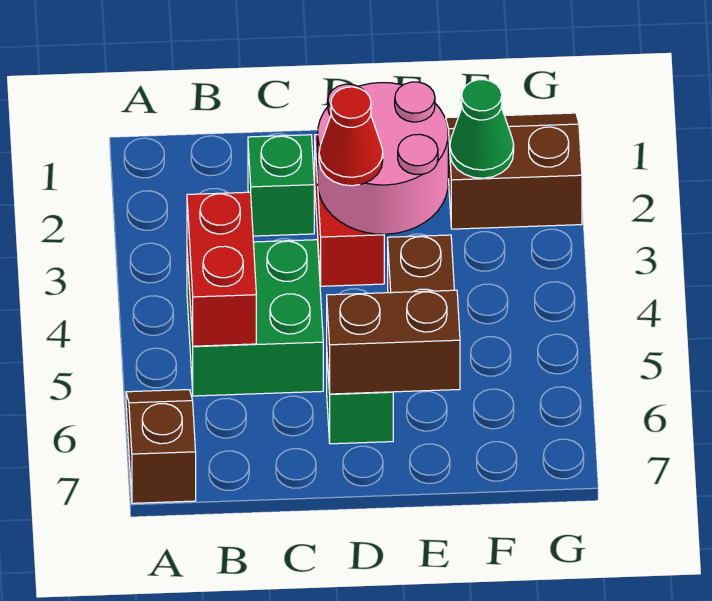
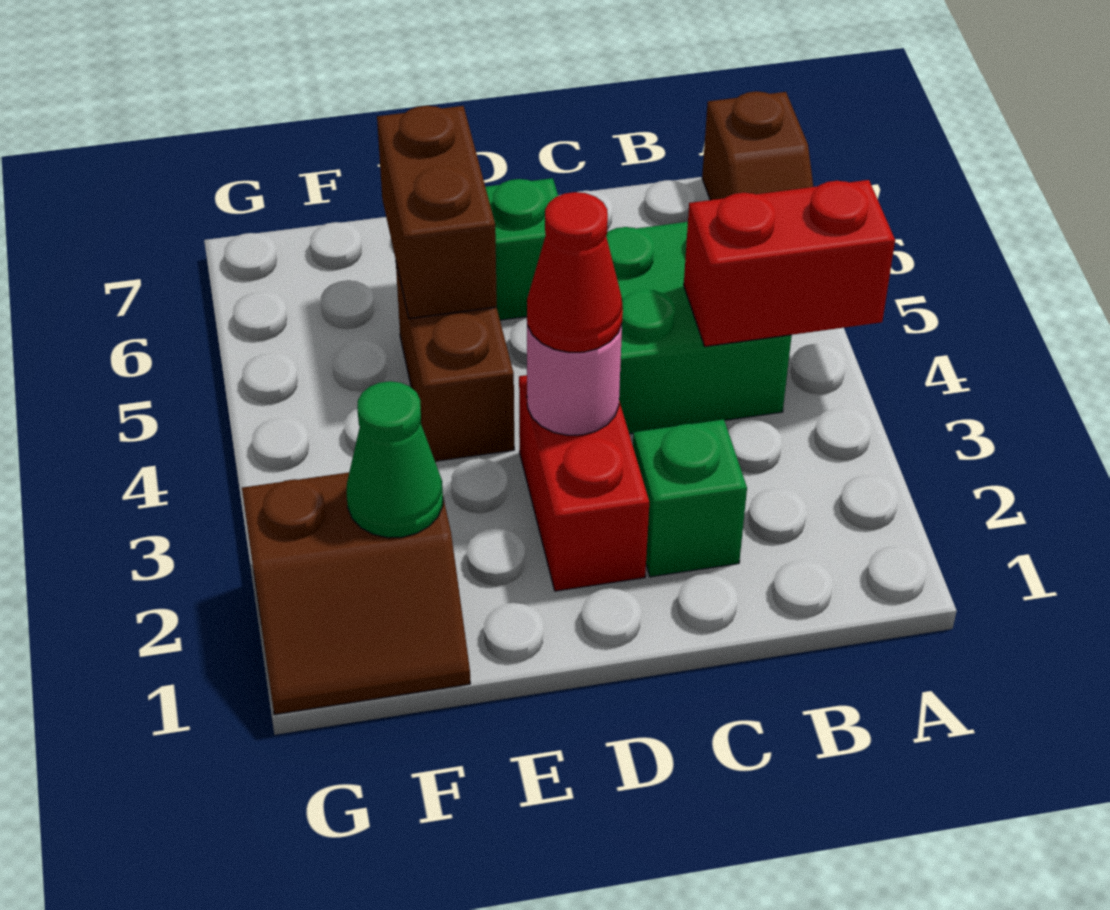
red brick B4:B5 level 2 -> red brick A4:B4 level 2
pink round brick D2:E3 level 2 -> pink round brick D3 level 2
brown brick D6:E6 level 2 -> brown brick E5:E6 level 2

